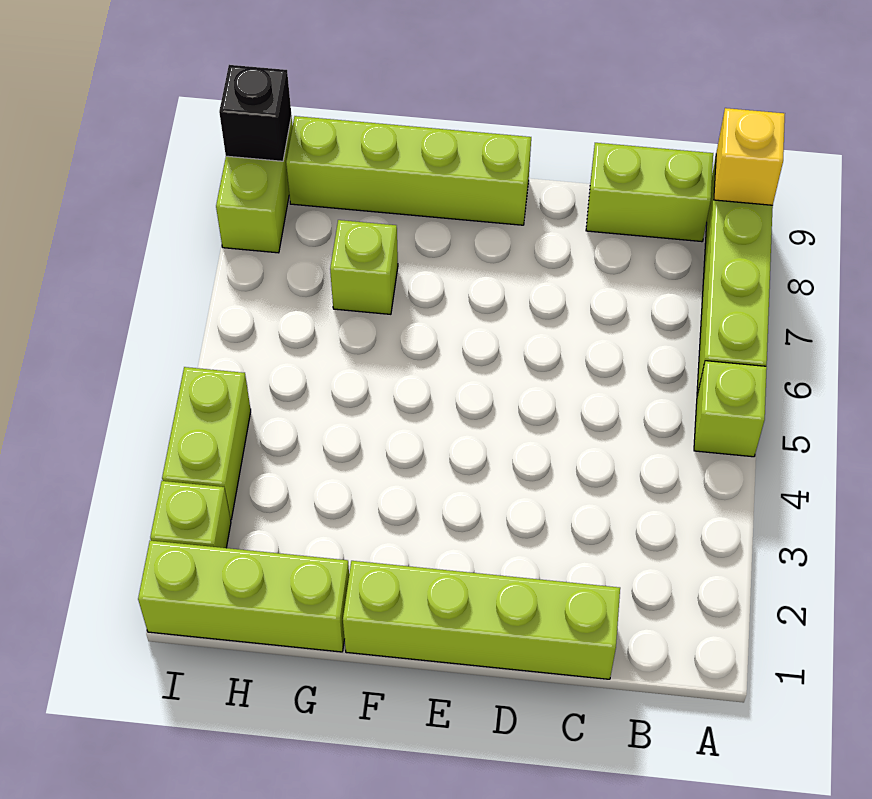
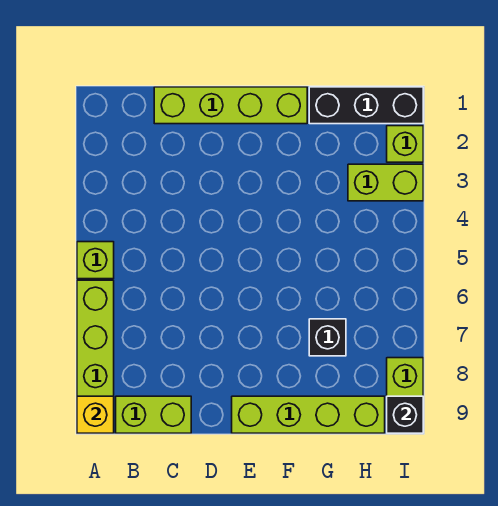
lime brick G1:I1 level 1 -> black brick G1:I1 level 1
lime brick G7 level 1 -> black brick G7 level 1
lime brick I3:I4 level 1 -> lime brick H3:I3 level 1

